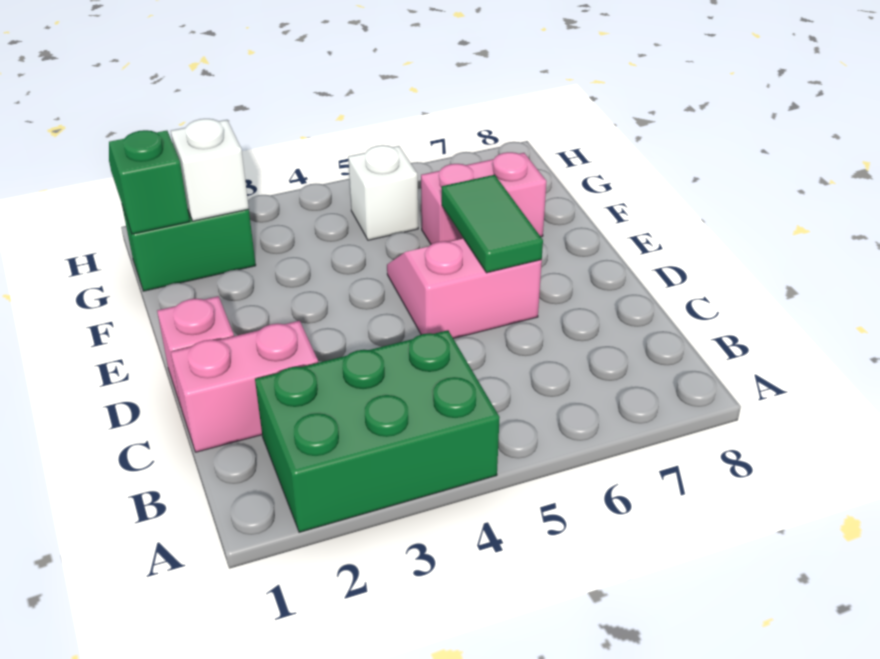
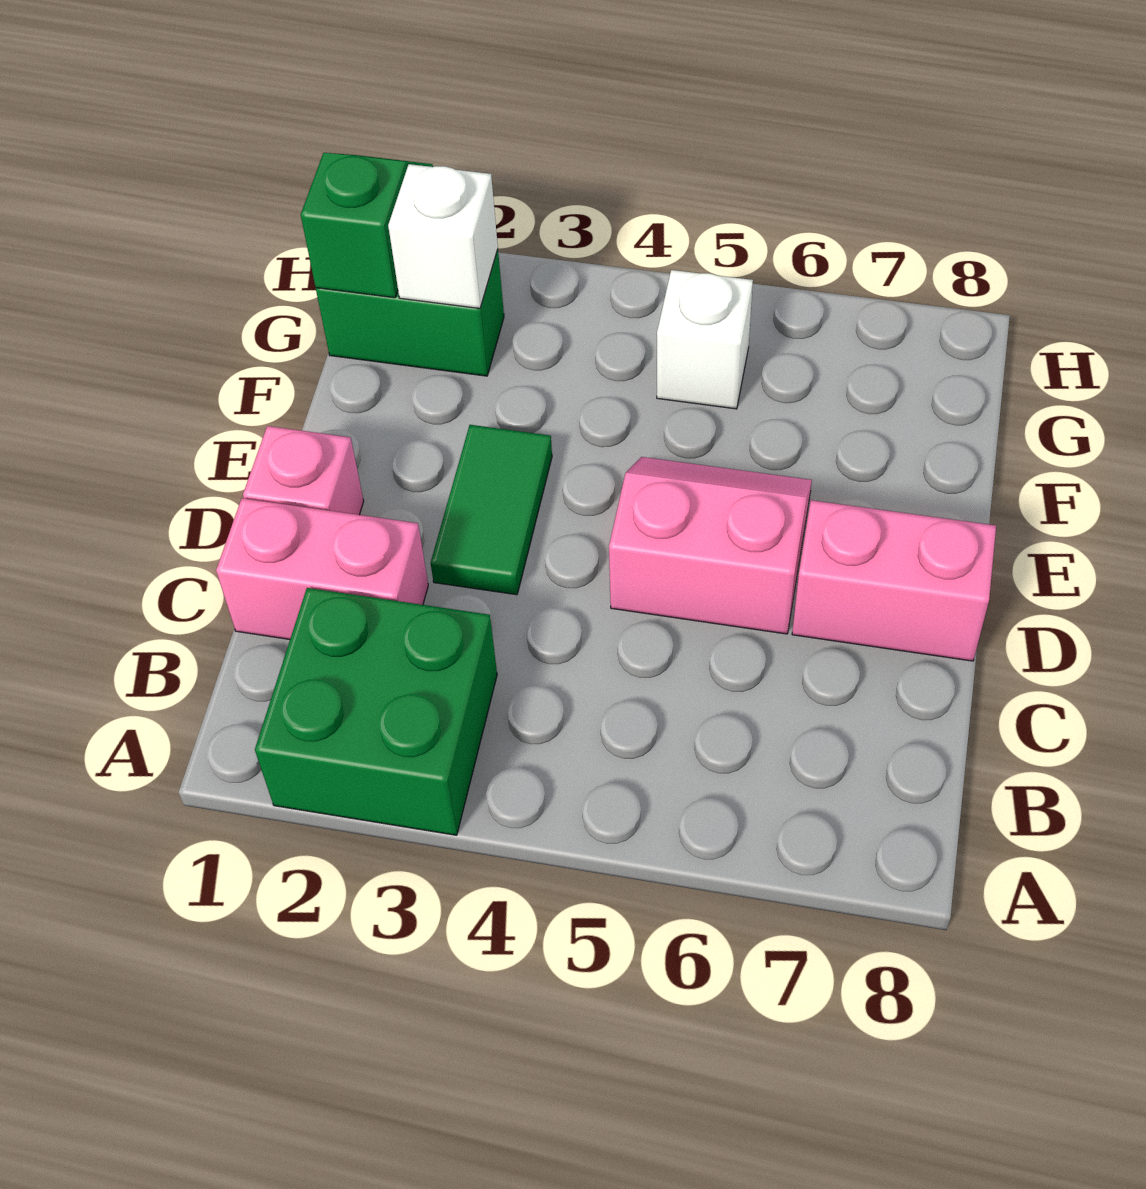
green brick A2:B4 level 1 -> green brick A2:B3 level 1
green tile D6:E6 level 2 -> green tile D3:E3 level 1
pink brick F6:F7 level 1 -> pink brick D7:D8 level 1

